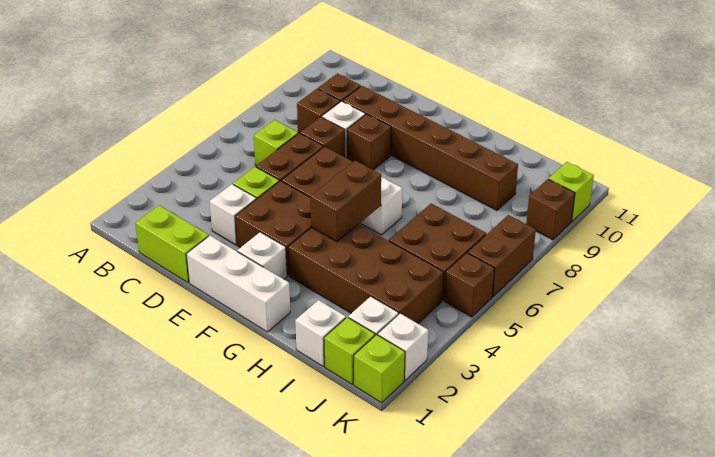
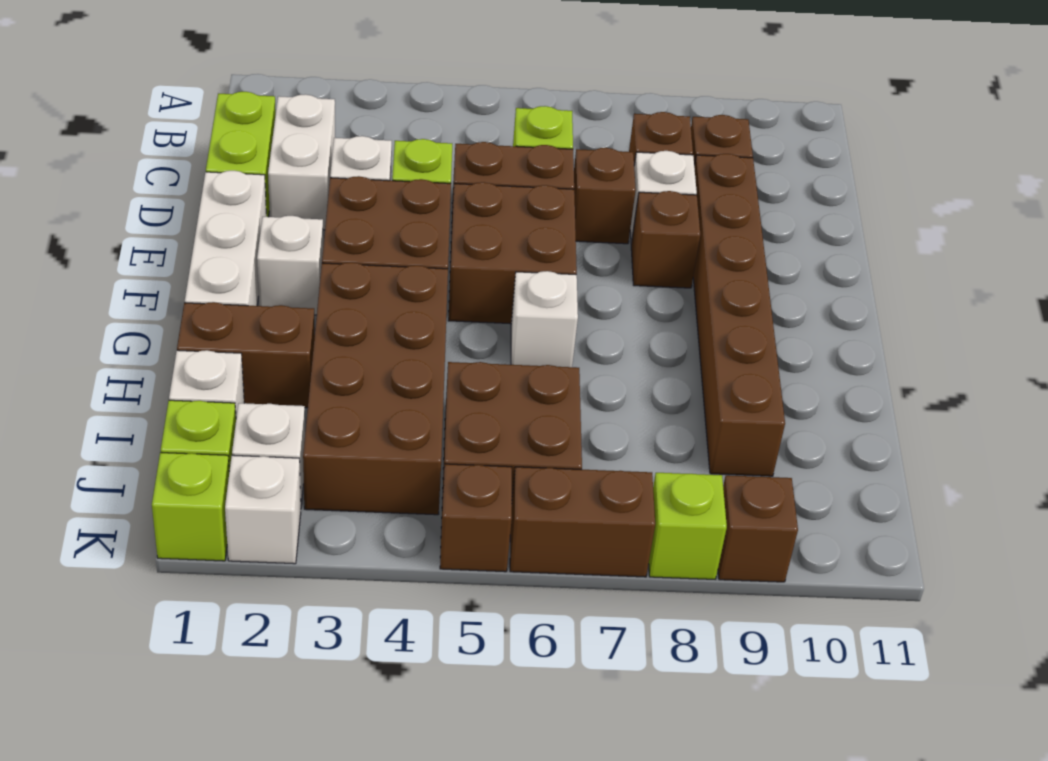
none -> white brick C2:D2 level 1
brown brick G4:G5 level 2 -> brown brick H1:H2 level 1
lime brick K10 level 1 -> lime brick K8 level 1

